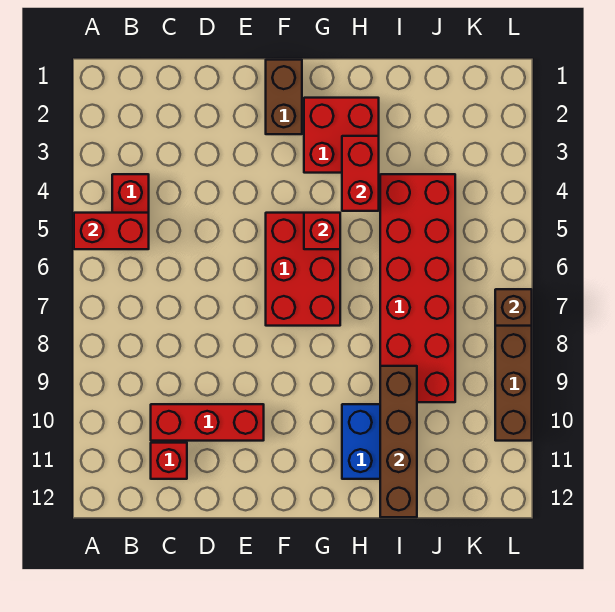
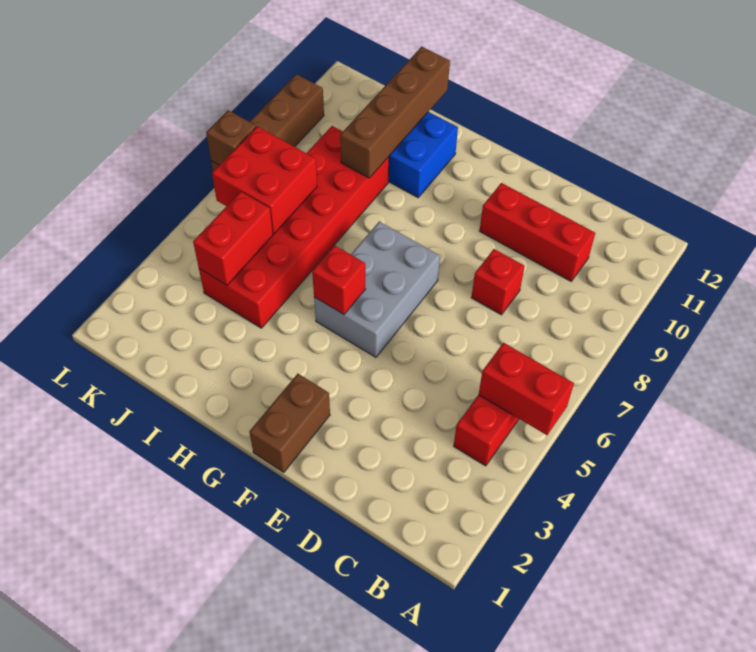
red brick C11 level 1 -> red brick D8 level 1
red brick F5:G7 level 1 -> grey brick F5:G7 level 1
red brick G2:H3 level 1 -> red brick J6:K7 level 2
red brick H3:H4 level 2 -> red brick J4:J5 level 2

